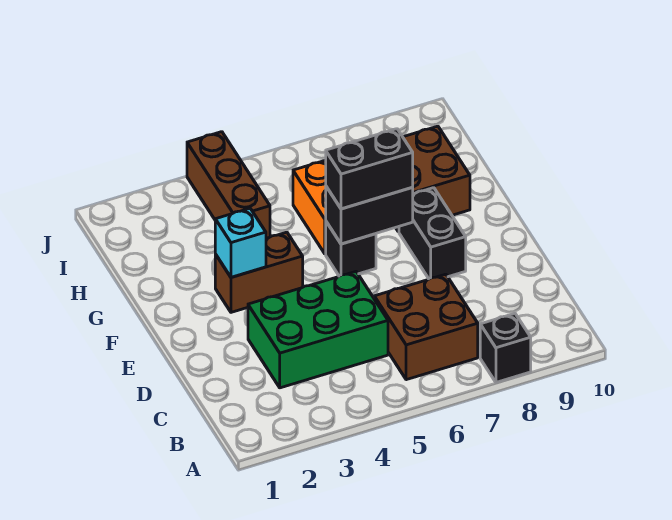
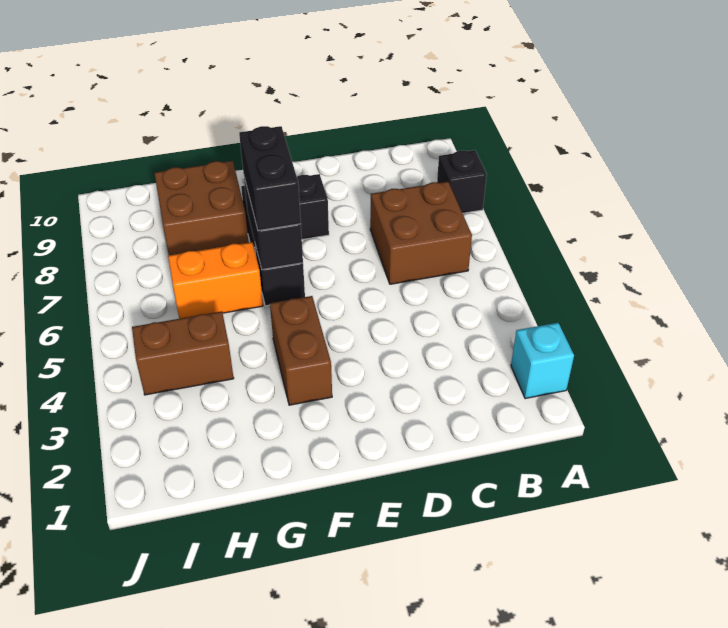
green brick C3:D5 level 1 -> none
cyan brick F3 level 2 -> cyan brick A2 level 1
brown brick H4:J4 level 1 -> brown brick H4:I4 level 1

